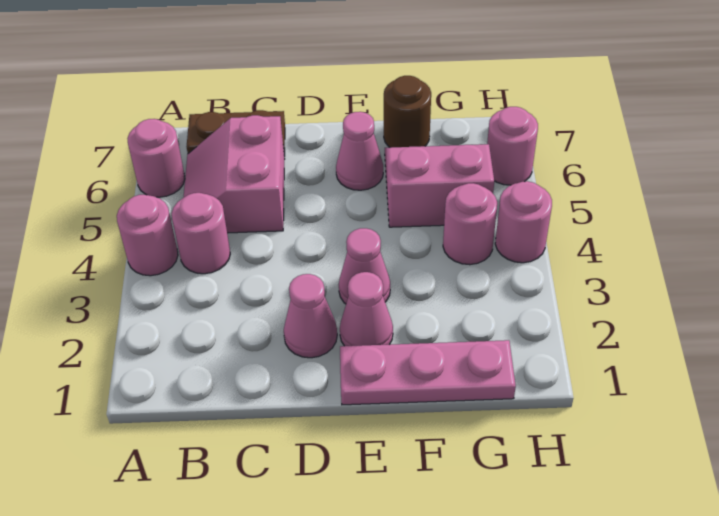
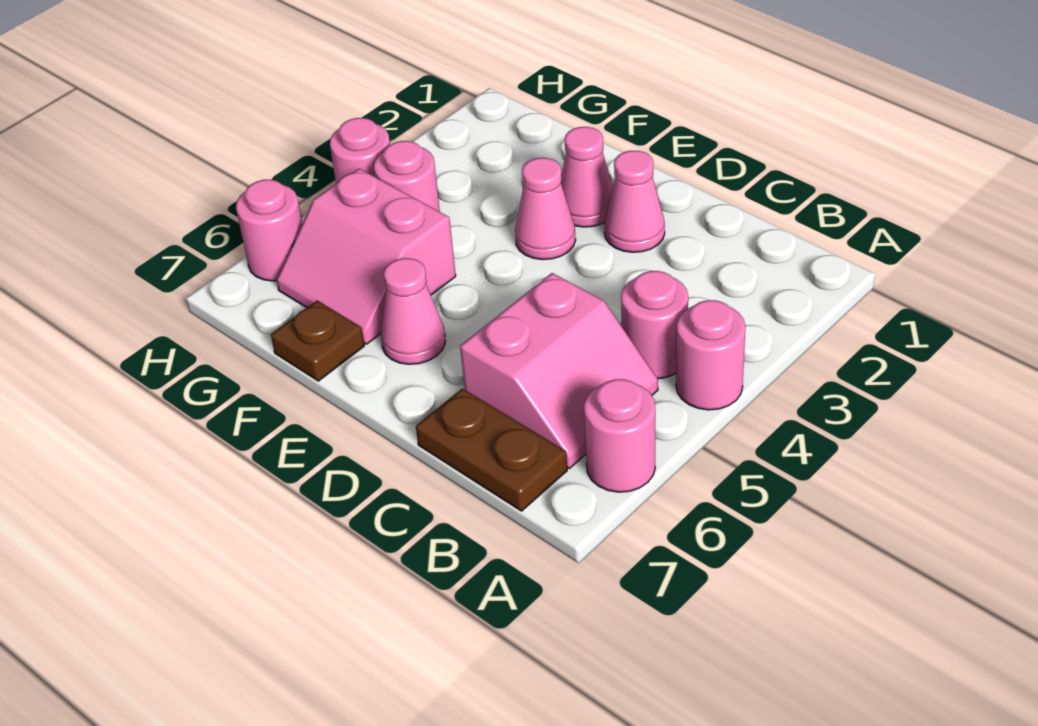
pink plate E1:G1 level 1 -> none
brown round brick F7 level 1 -> brown plate F7 level 1

